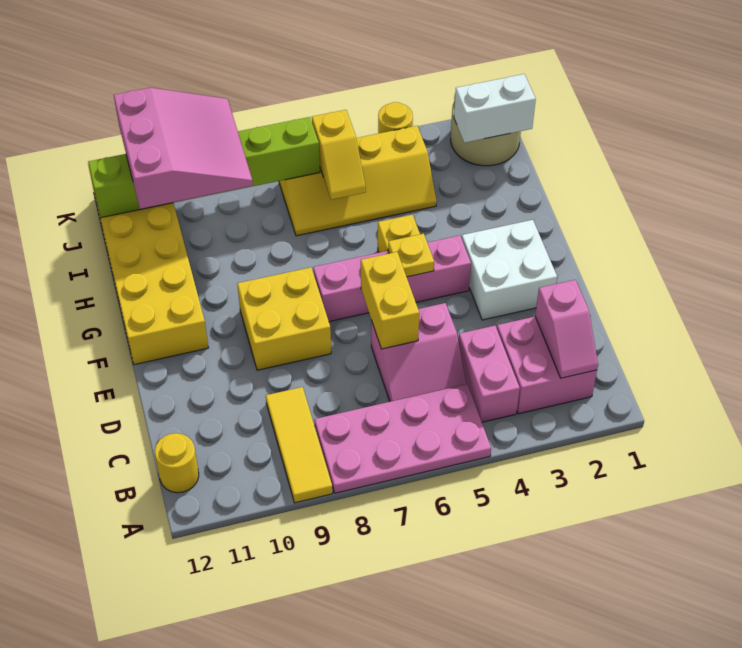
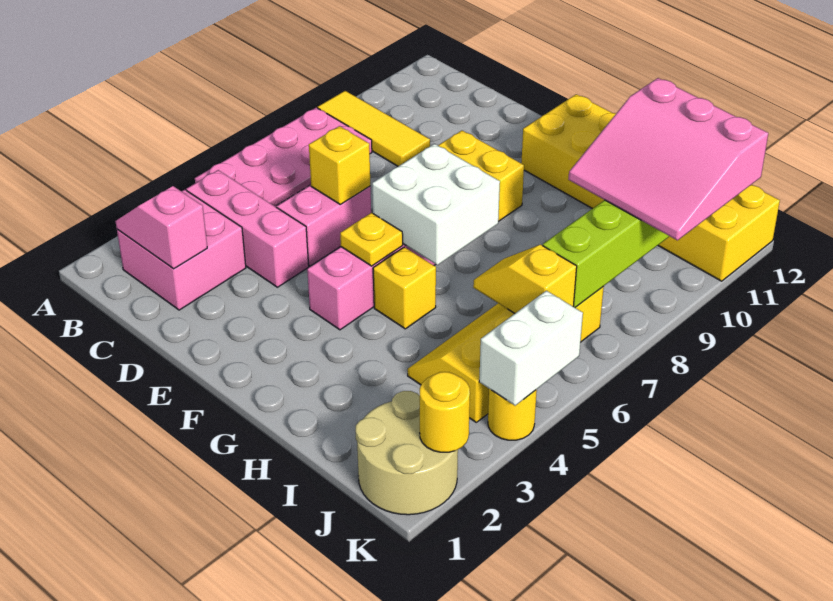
pink brick B4:C4 level 1 -> pink brick B4:D4 level 1
yellow round brick B12 level 1 -> yellow round brick K2 level 2
yellow brick D6:E6 level 2 -> yellow brick D6 level 2
white brick E2:F3 level 1 -> white brick F6:G7 level 2
white brick J1:J2 level 2 -> white brick K4:K5 level 2

